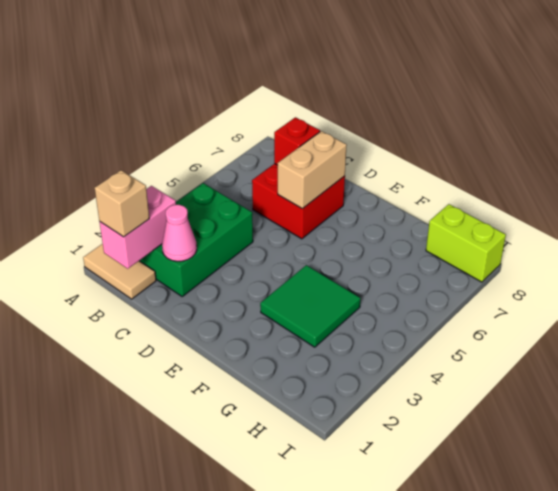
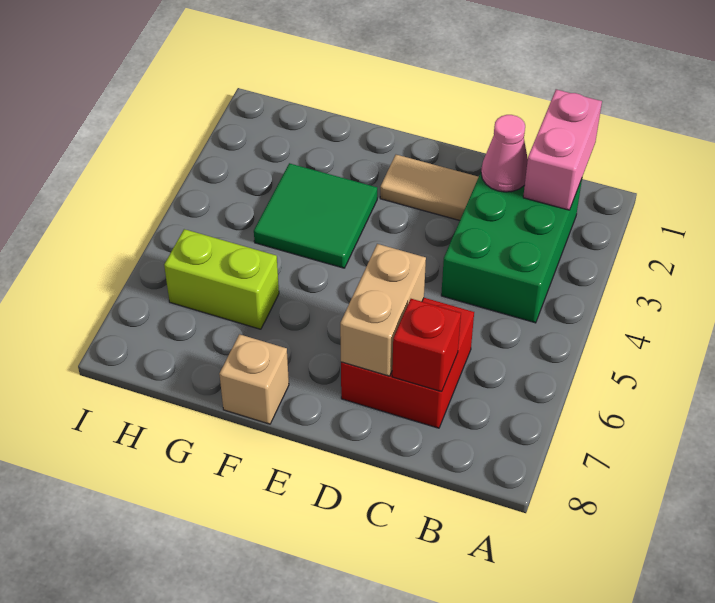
tan tile A1:B1 level 1 -> tan tile D2:E2 level 1
tan brick B1 level 3 -> tan brick F8 level 1
lime brick H8:I8 level 1 -> lime brick G6:H6 level 1

